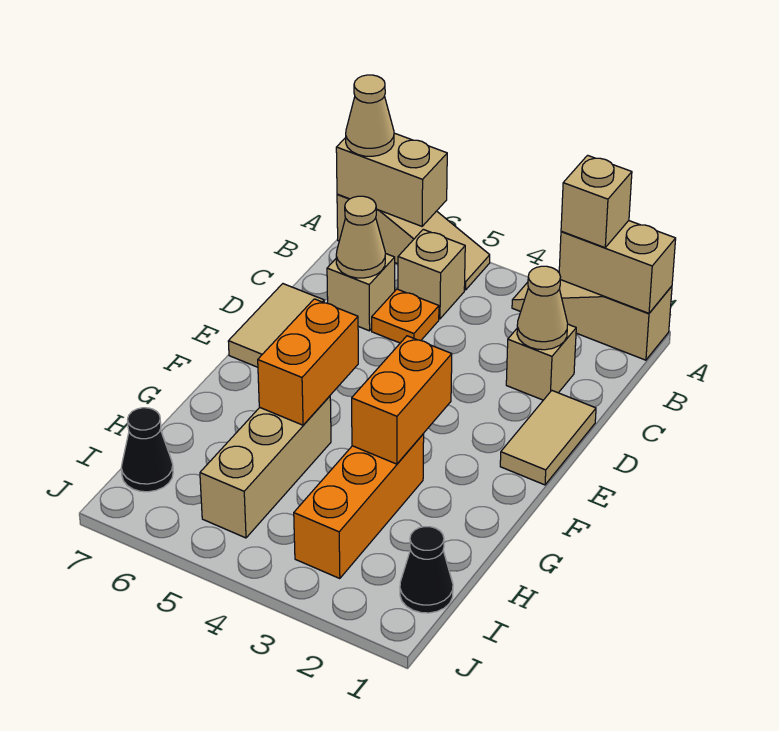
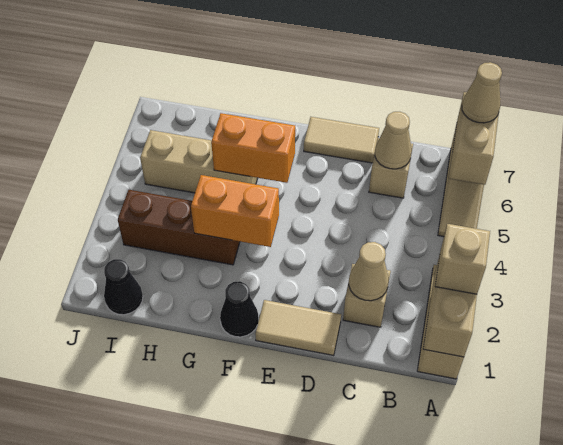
tan brick B5 level 1 -> none
orange plate C5 level 1 -> none
orange brick G3:I3 level 1 -> brown brick G3:I3 level 1
black cone I7 level 1 -> black cone F1 level 1

